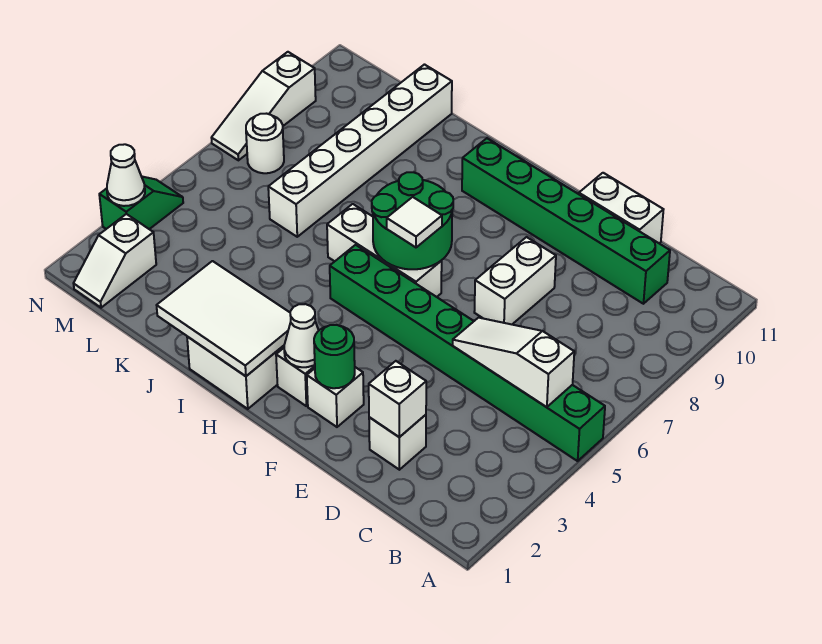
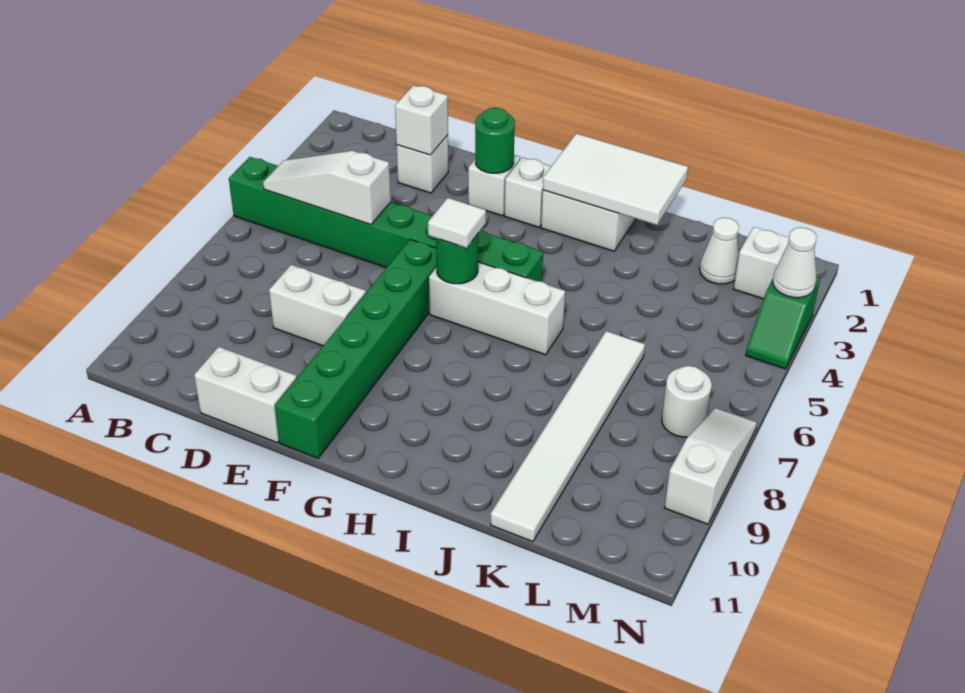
white slope B5:D5 level 2 top B -> white slope B5:D5 level 2 top D
green brick C10:H10 level 1 -> green brick F6:F11 level 1
white brick E7:E8 level 1 -> white brick D8:E8 level 1
white cone G2 level 2 -> white cone L2 level 1
green round brick G6:H7 level 2 -> green round brick G6 level 2
white brick K6:K11 level 1 -> white tile K6:K11 level 1

